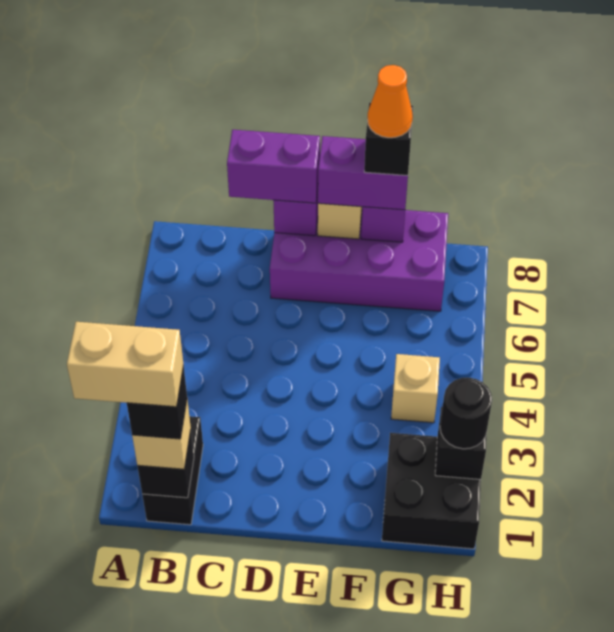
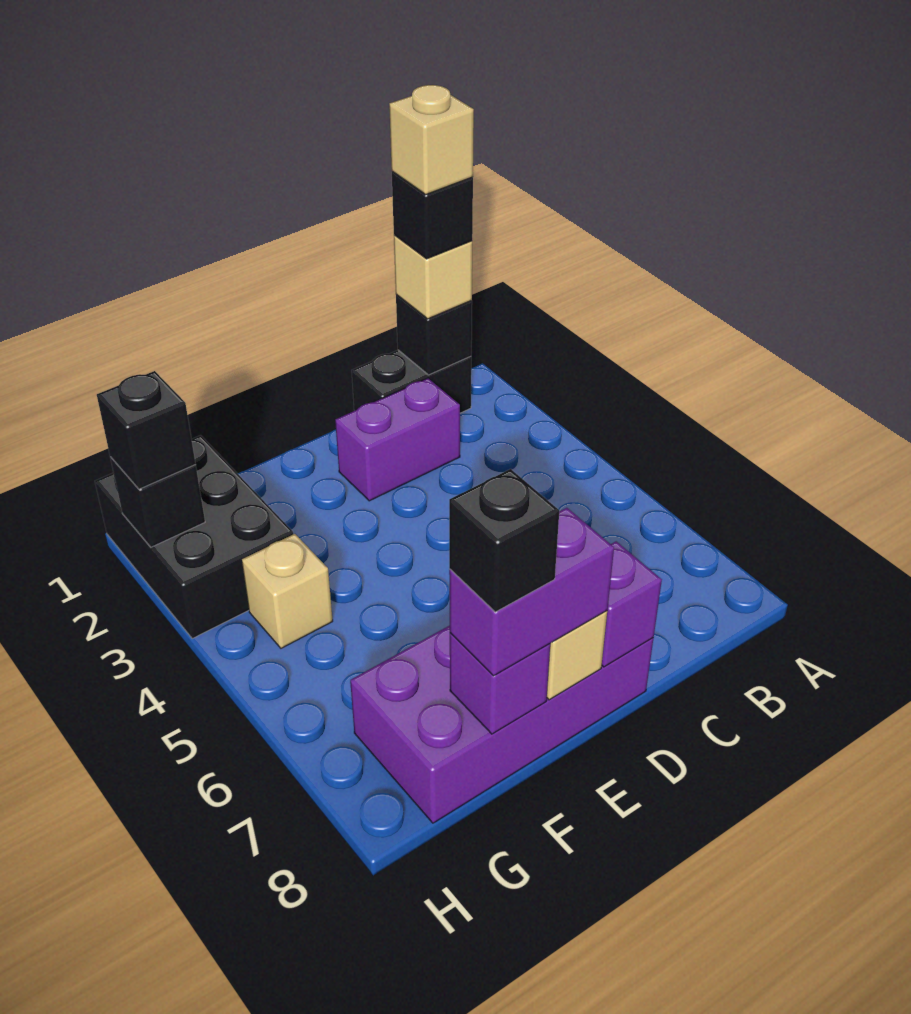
tan brick A1:B1 level 5 -> tan brick B1 level 5
black brick B1:B2 level 1 -> black brick B1:C1 level 1
purple brick C8:D8 level 3 -> purple brick C2:D2 level 1
orange cone F8 level 5 -> none
black brick G1:H2 level 1 -> black brick G1:H3 level 1
black round brick H2 level 3 -> black brick H2 level 3

